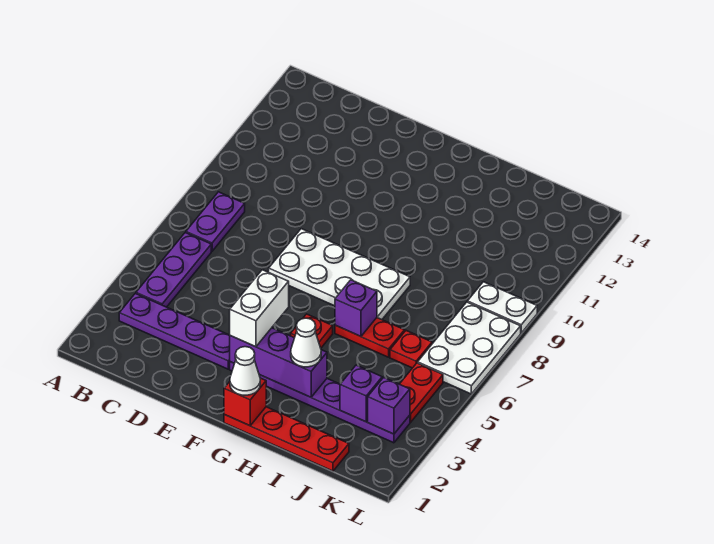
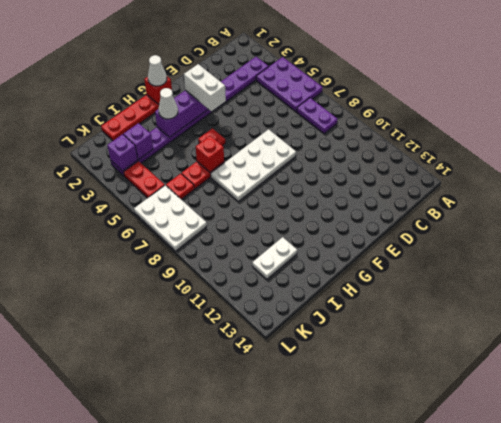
purple plate B4:B6 level 1 -> purple plate A4:B6 level 1
purple brick H6 level 2 -> red brick H6 level 2
white plate K9:L9 level 1 -> white plate I12:J12 level 1

